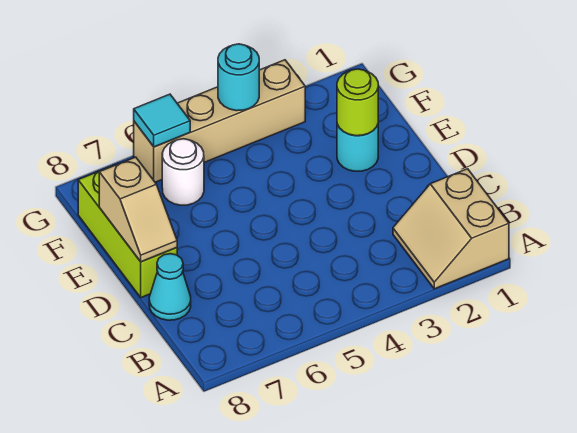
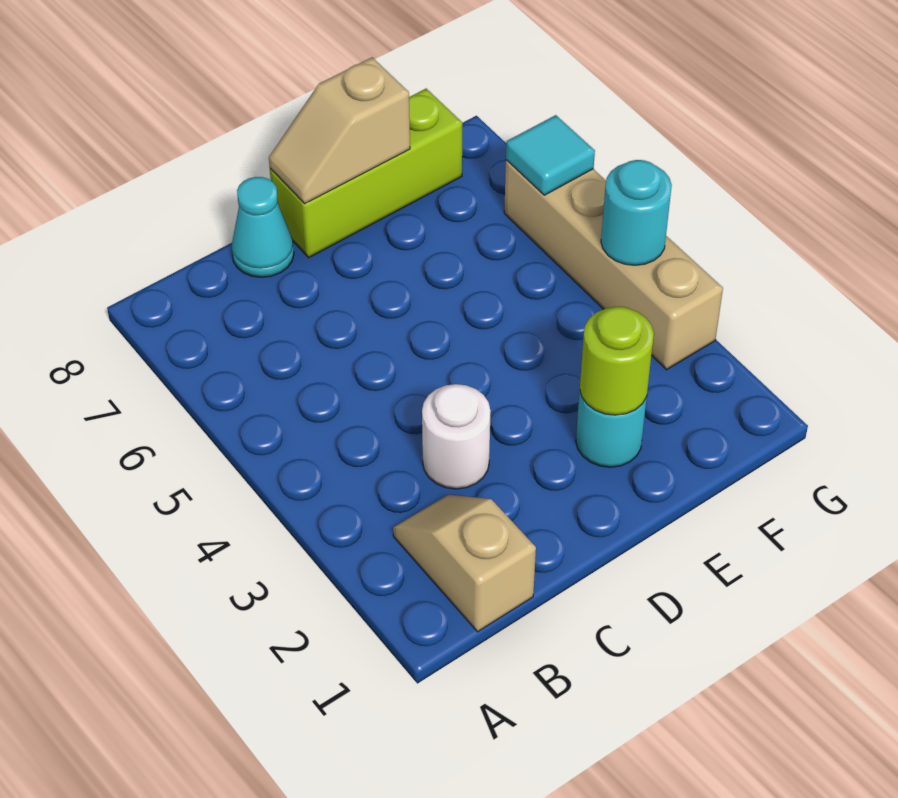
tan slope A1:B2 level 1 top 1 -> tan slope B1:B2 level 1 top 1
white round brick F6 level 1 -> white round brick C3 level 1

